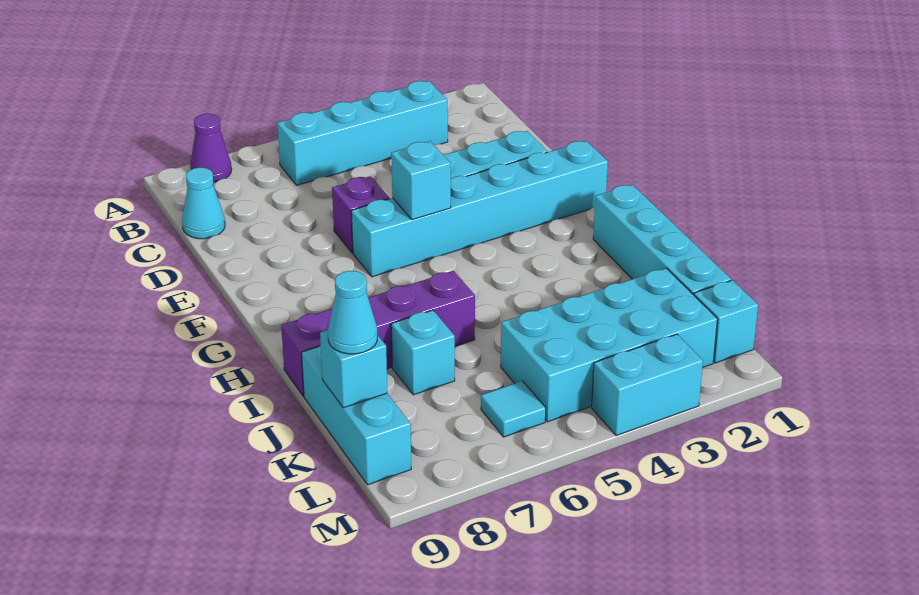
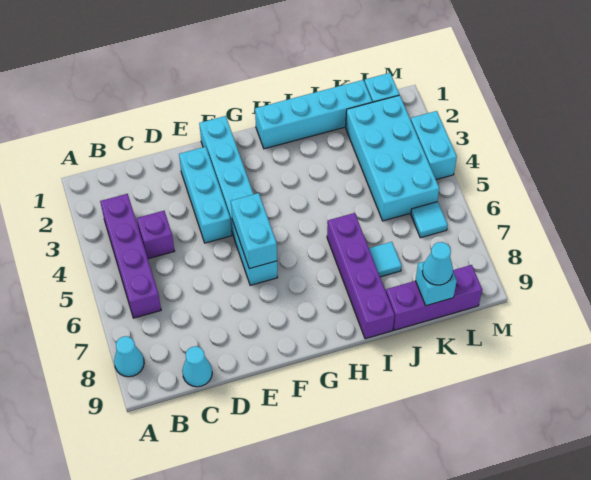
purple cone A8 level 1 -> cyan cone A8 level 1
cyan brick B3:B6 level 1 -> purple brick B3:B6 level 1
purple brick E6 level 1 -> purple brick C4 level 1
cyan brick F5 level 2 -> cyan brick F5:F6 level 2
cyan brick J7 level 1 -> cyan tile J7 level 1
cyan brick J9:L9 level 1 -> purple brick J9:L9 level 1

